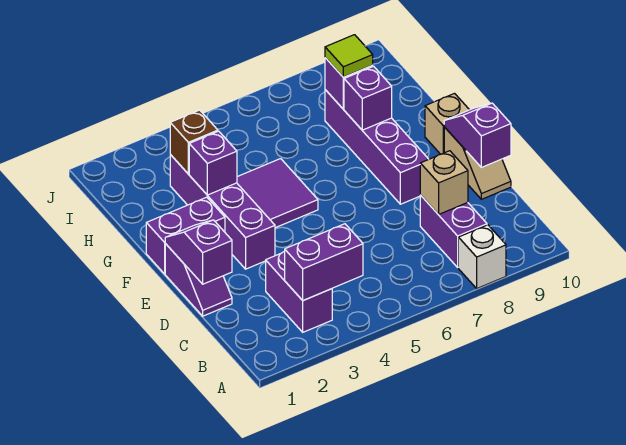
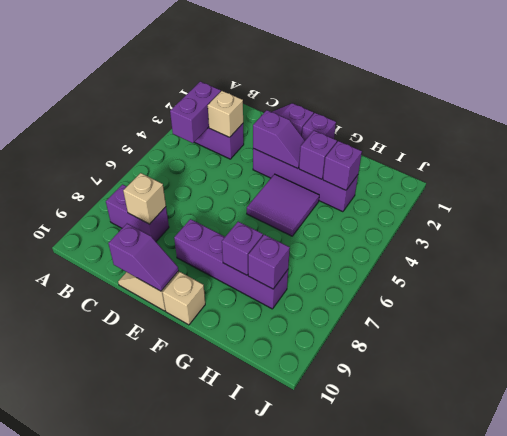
white brick A8 level 1 -> none
none -> tan brick C3 level 2
purple slope D1:E1 level 2 top D -> purple slope E3:F3 level 2 top E
purple brick F1:F2 level 1 -> purple brick F1 level 1
brown brick H3 level 2 -> purple brick H3 level 2
lime tile H8 level 3 -> none

